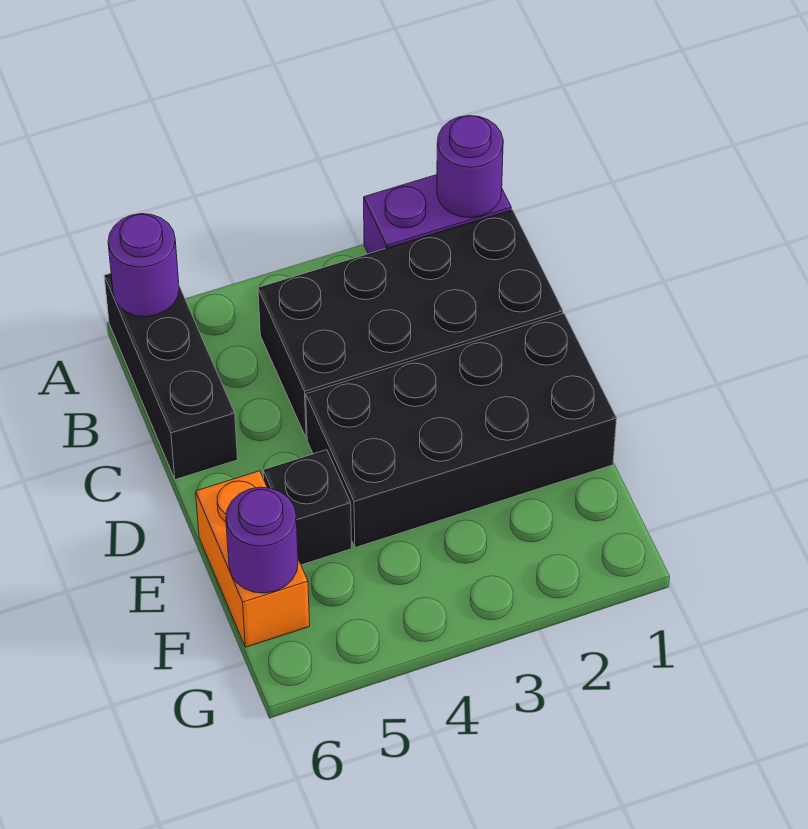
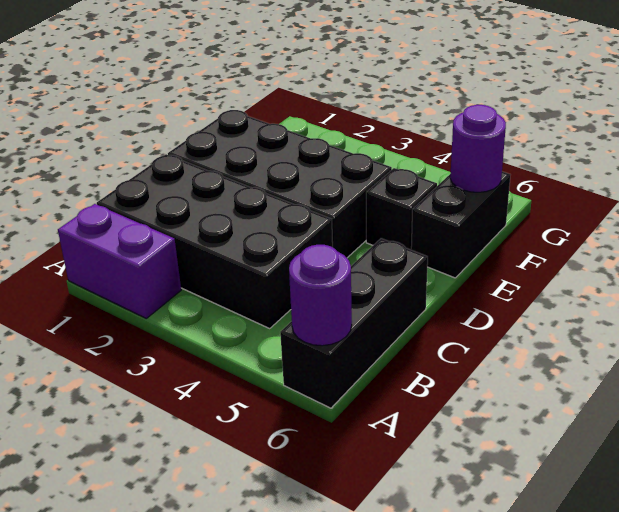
purple round brick A1 level 2 -> none
orange brick E6:F6 level 1 -> black brick E6:F6 level 1

